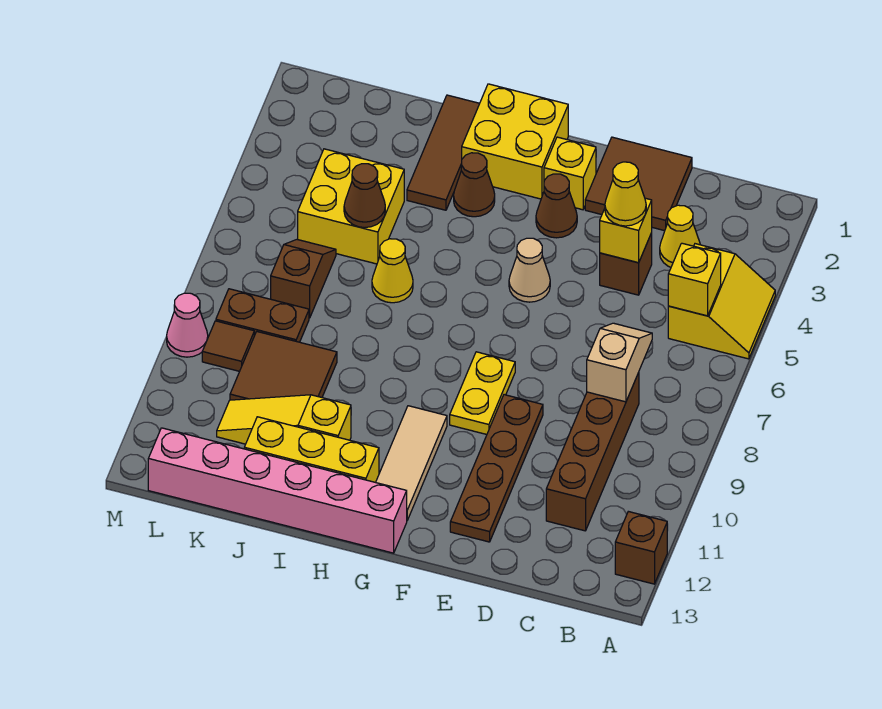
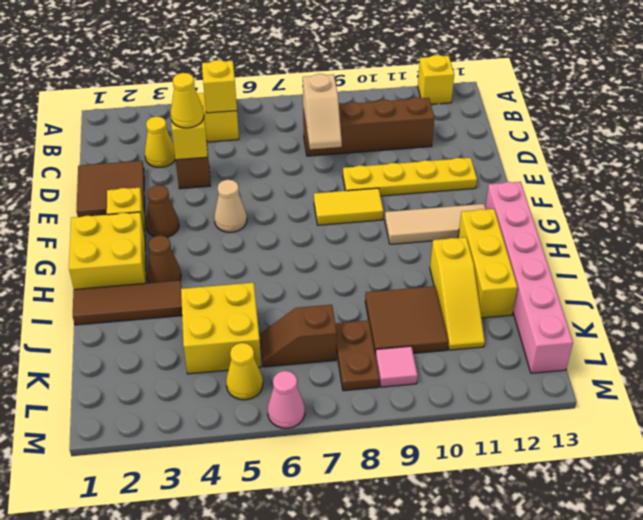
brown brick A12 level 1 -> yellow brick A12 level 1
tan slope C7:C8 level 2 top 8 -> tan slope C8:D8 level 2 top C
brown plate E9:E12 level 1 -> yellow plate E9:E12 level 1
yellow plate F8:F9 level 1 -> yellow tile F8:F9 level 1
yellow cone I6 level 1 -> yellow cone L5 level 1
brown cone J5 level 2 -> none
brown tile L9 level 1 -> pink tile L9 level 1
pink cone M9 level 1 -> pink cone M6 level 1

